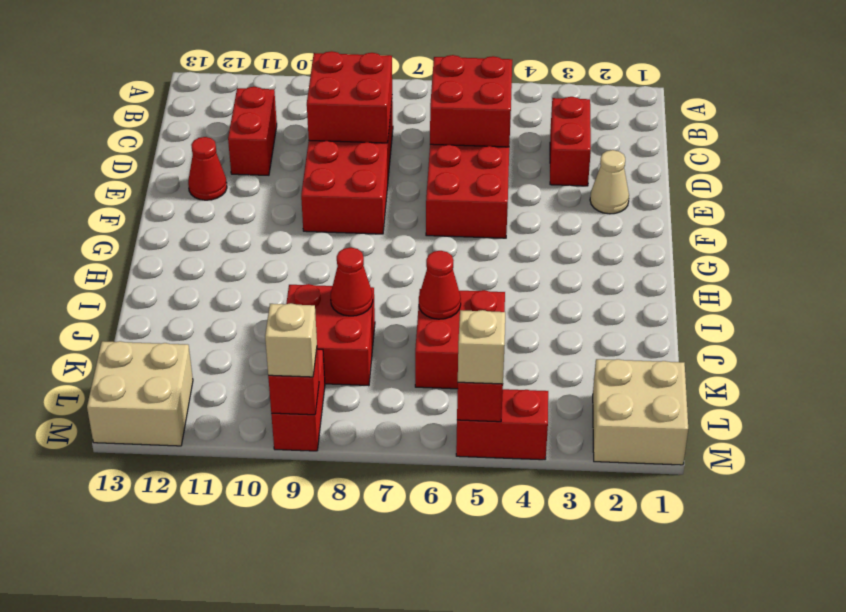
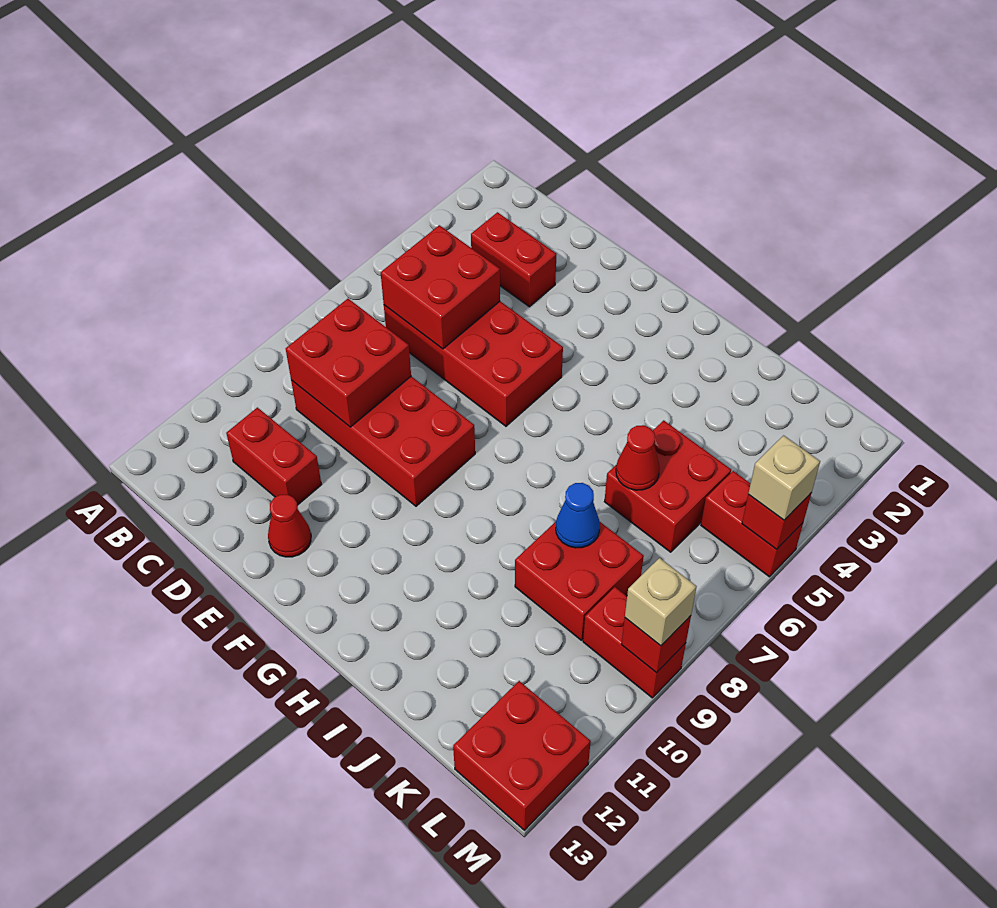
tan cone E2 level 1 -> none
red cone J8 level 2 -> blue cone J8 level 2
tan brick L1:M2 level 1 -> none
tan brick L12:M13 level 1 -> red brick L12:M13 level 1
red brick M4:M5 level 1 -> red brick L5:M5 level 1

